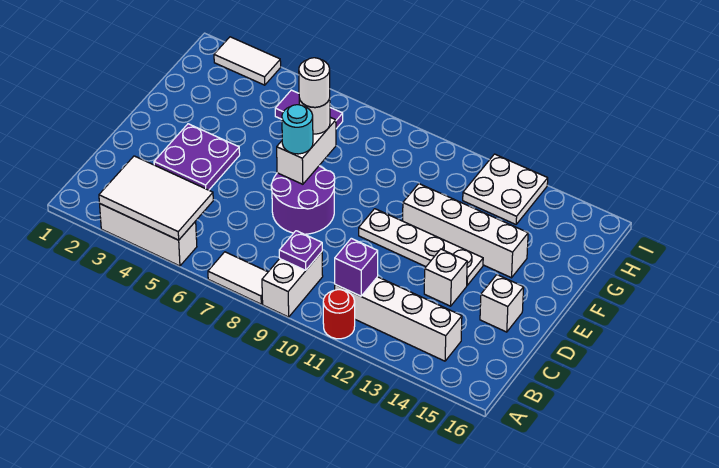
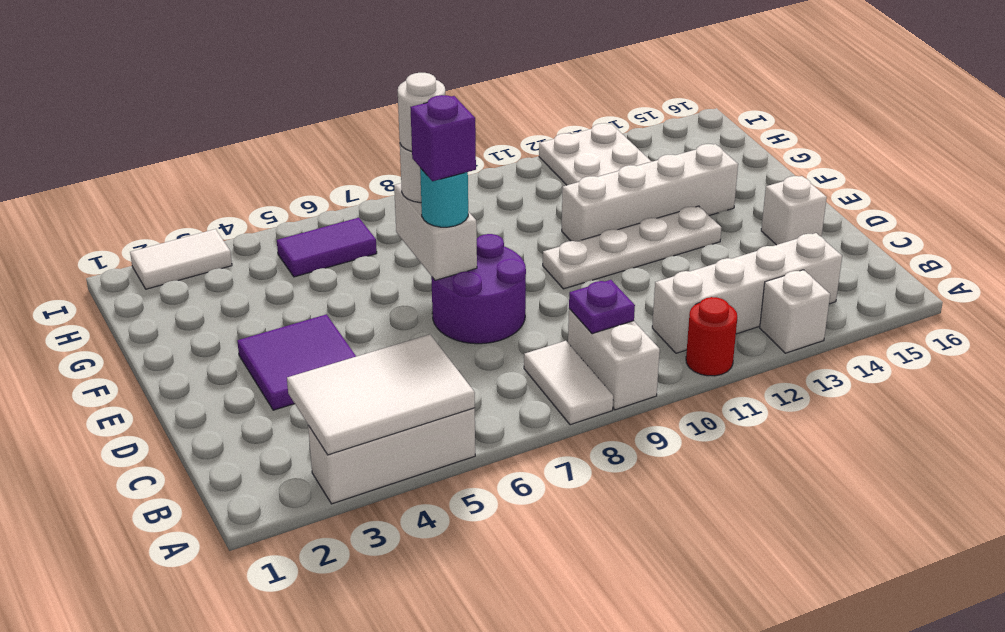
white tile A7:A8 level 1 -> white tile A8:B8 level 1
purple brick B11 level 2 -> purple brick E7 level 4
purple plate D3:E4 level 1 -> purple tile D3:E4 level 1
white brick D13 level 1 -> white brick A13 level 1

